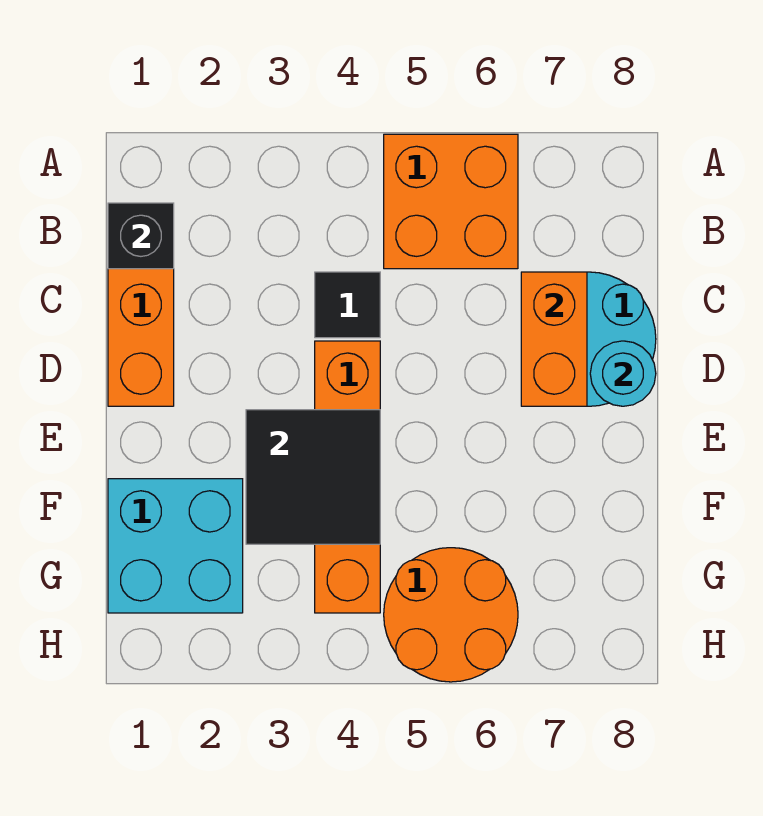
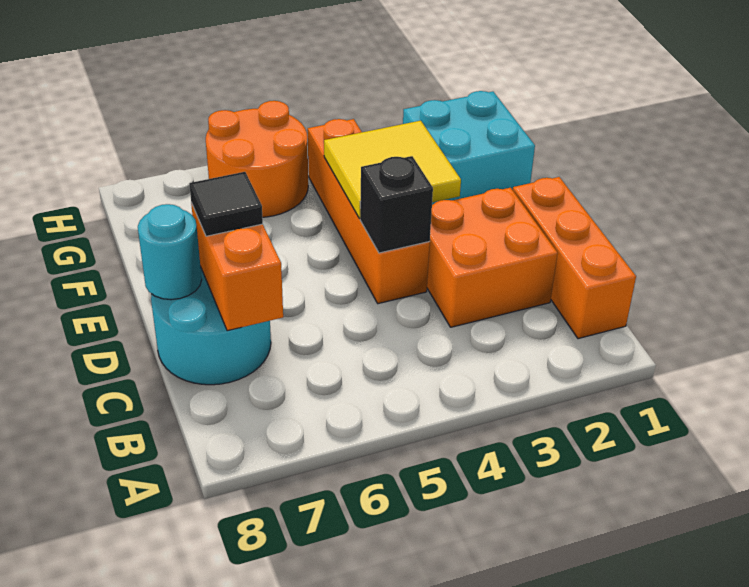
orange brick A5:B6 level 1 -> orange brick C2:D3 level 1
black brick B1 level 2 -> black brick D4 level 2
black tile C4 level 1 -> black tile D7 level 3
black tile E3:F4 level 2 -> yellow tile E3:F4 level 2

